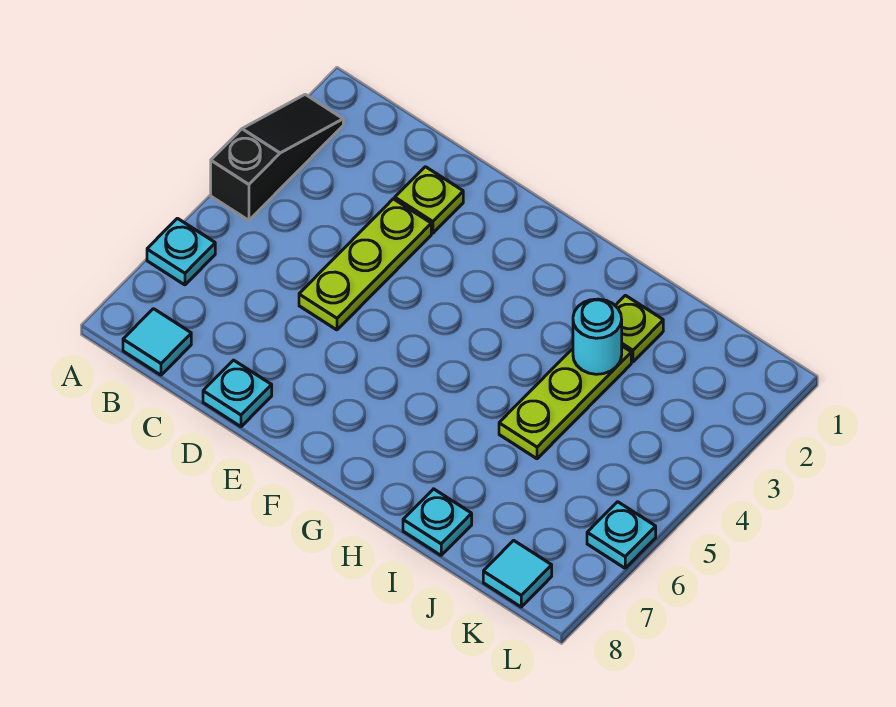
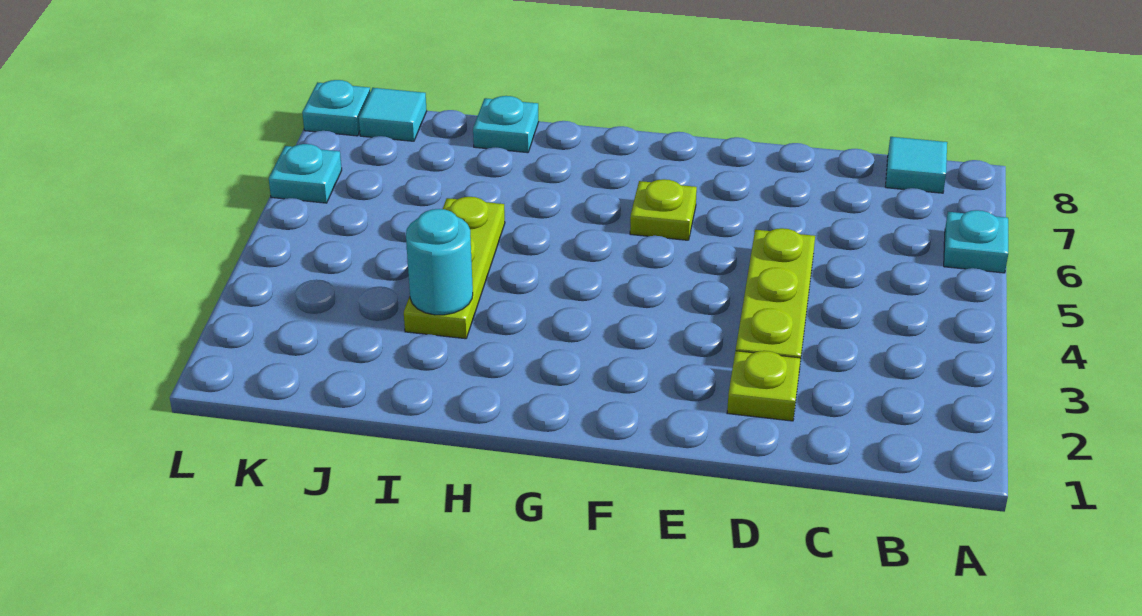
black slope A2:A4 level 1 top 4 -> none
cyan plate D8 level 1 -> cyan plate L8 level 1
lime plate I2 level 1 -> lime plate F6 level 1

